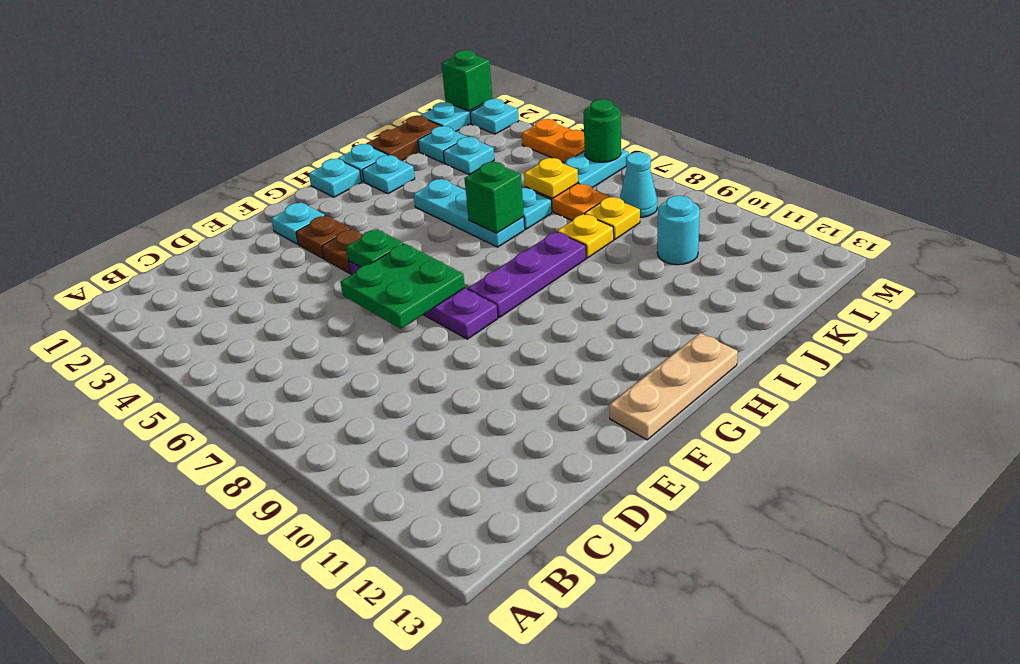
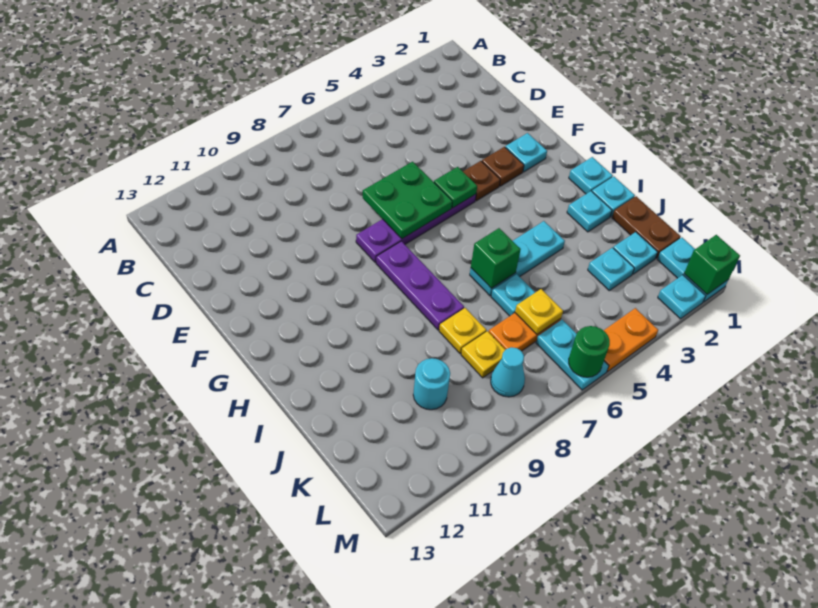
tan plate F13:H13 level 1 -> none

